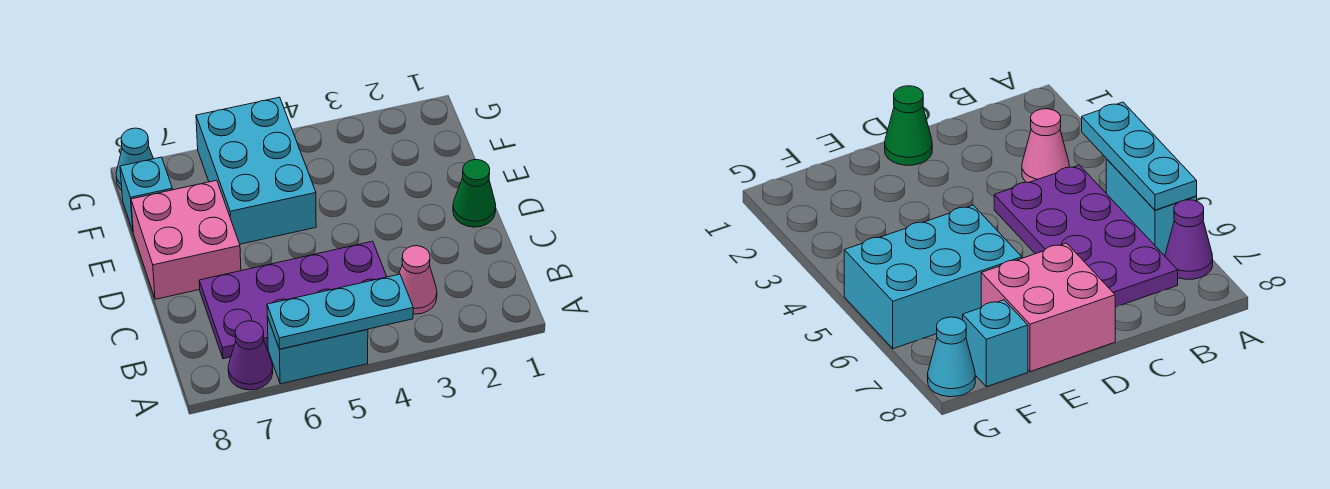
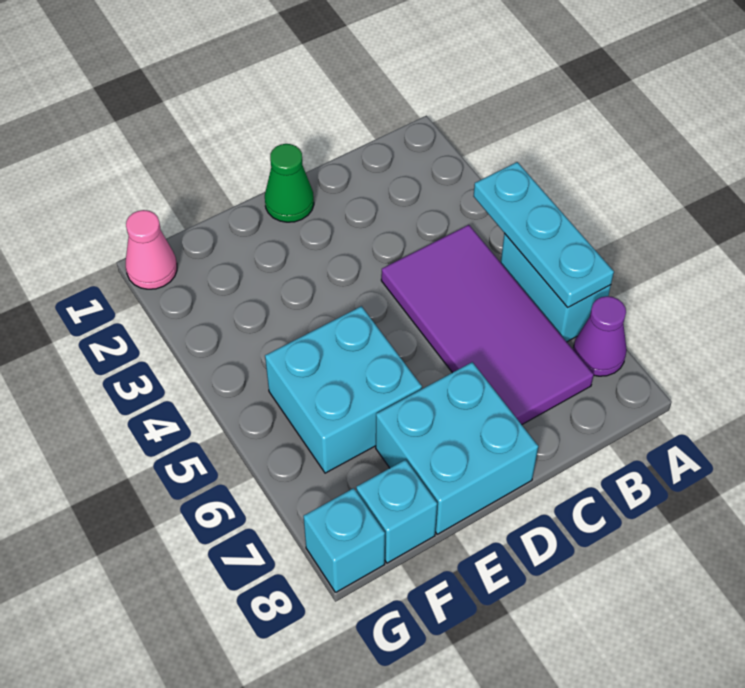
pink cone B3 level 1 -> pink cone G1 level 1
purple plate B4:C7 level 1 -> purple tile B4:C7 level 1
pink brick D7:E8 level 1 -> cyan brick D7:E8 level 1
cyan brick E5:G6 level 1 -> cyan brick E5:F6 level 1
cyan cone G8 level 1 -> cyan brick G8 level 1

